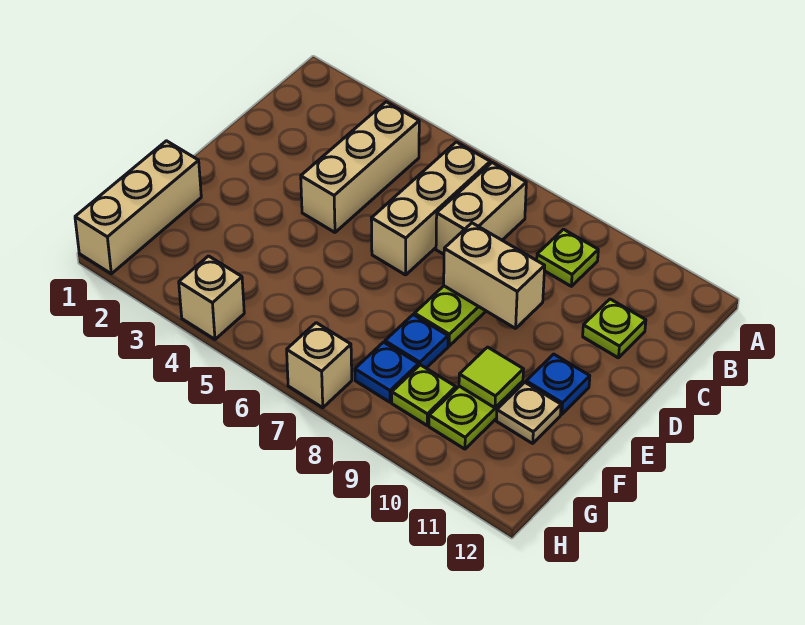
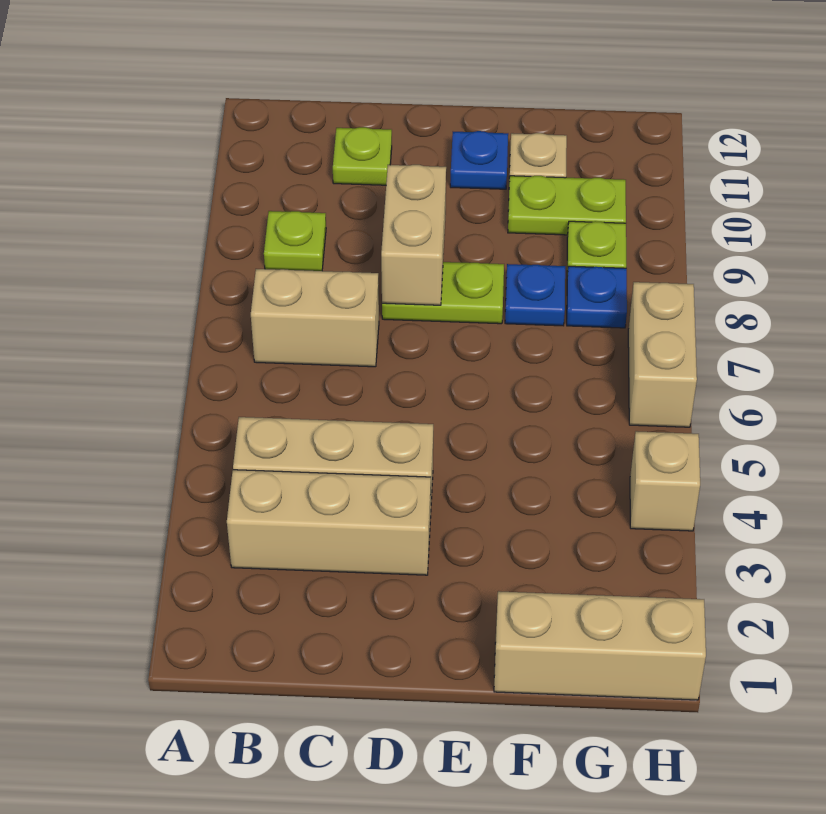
tan brick B6:D6 level 1 -> tan brick B3:D3 level 1
lime tile F10 level 2 -> none
tan brick H7 level 1 -> tan brick H6:H7 level 1

